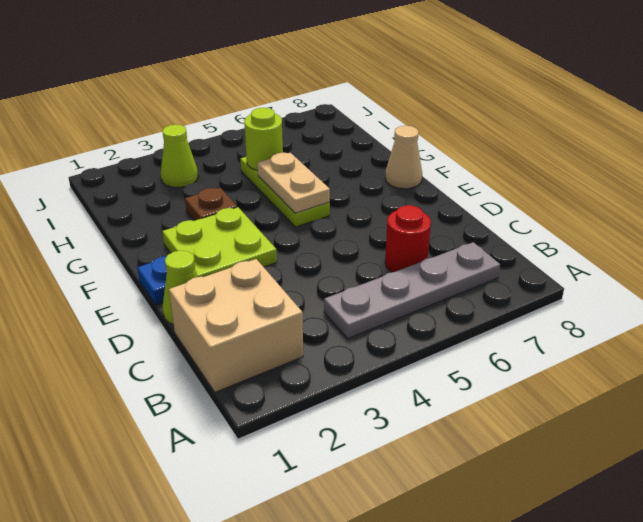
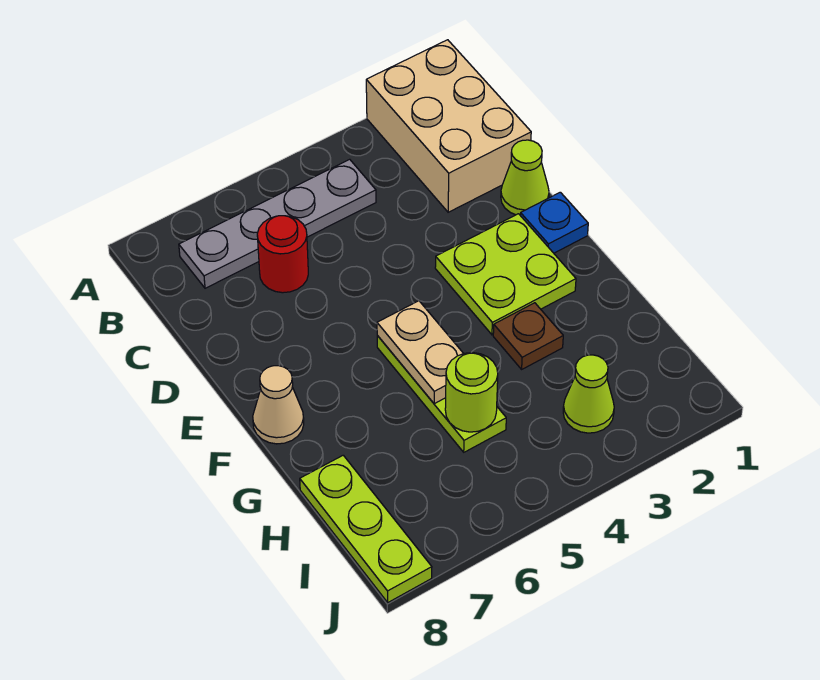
tan brick B1:C2 level 1 -> tan brick A1:C2 level 1
none -> lime plate H8:J8 level 1

